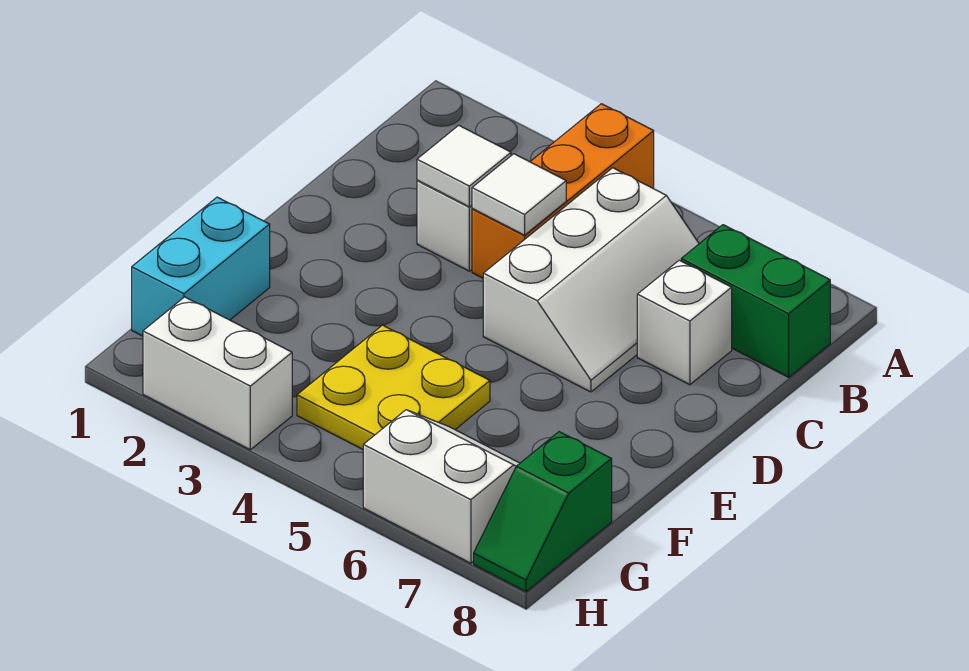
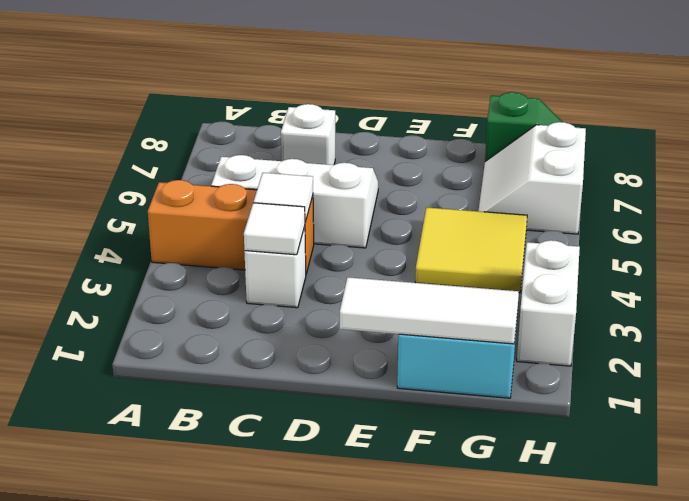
green brick B7:B8 level 1 -> none
none -> white tile E1:G1 level 2
yellow plate F4:G5 level 1 -> yellow tile F4:G5 level 1

